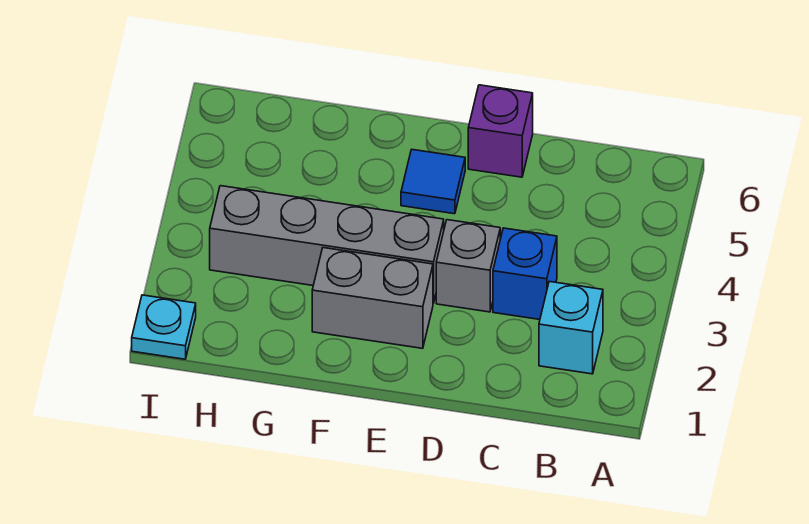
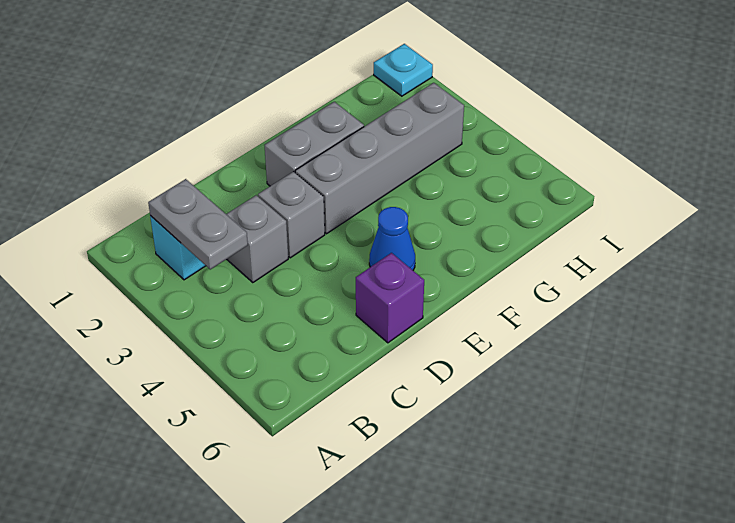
none -> grey plate B2:B3 level 2
blue brick C3 level 1 -> grey brick C3 level 1
blue tile E5 level 1 -> blue cone E5 level 1

